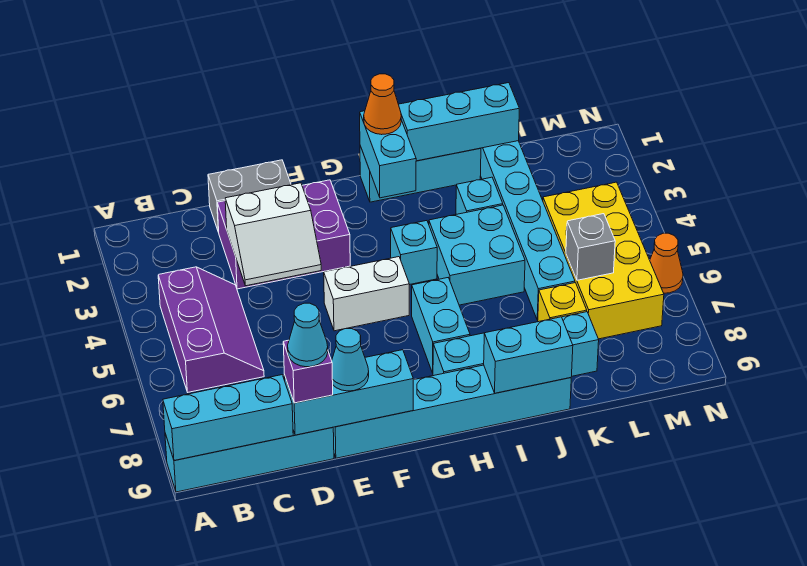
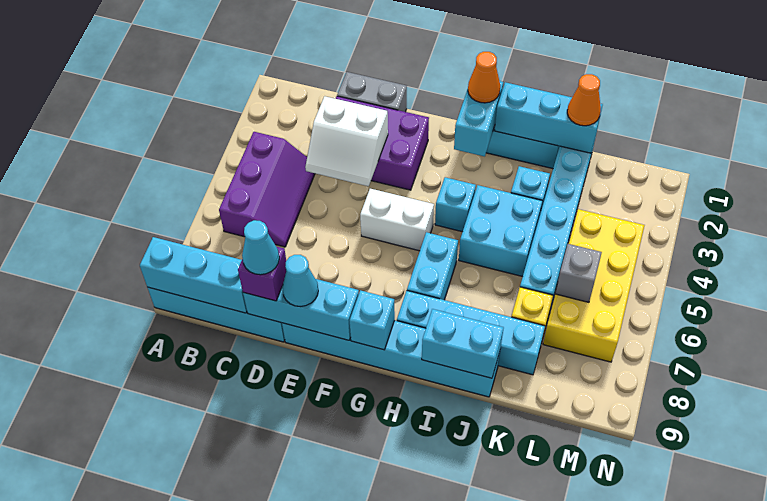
none -> cyan brick G9 level 2
orange cone N6 level 1 -> orange cone K1 level 3

